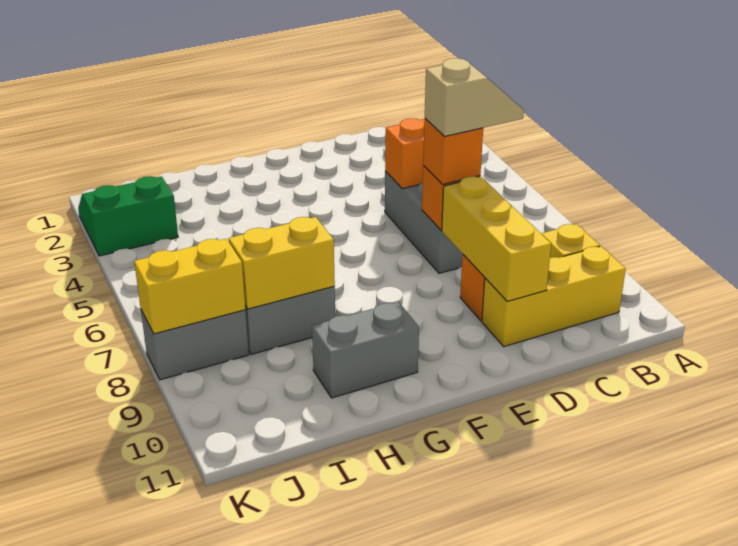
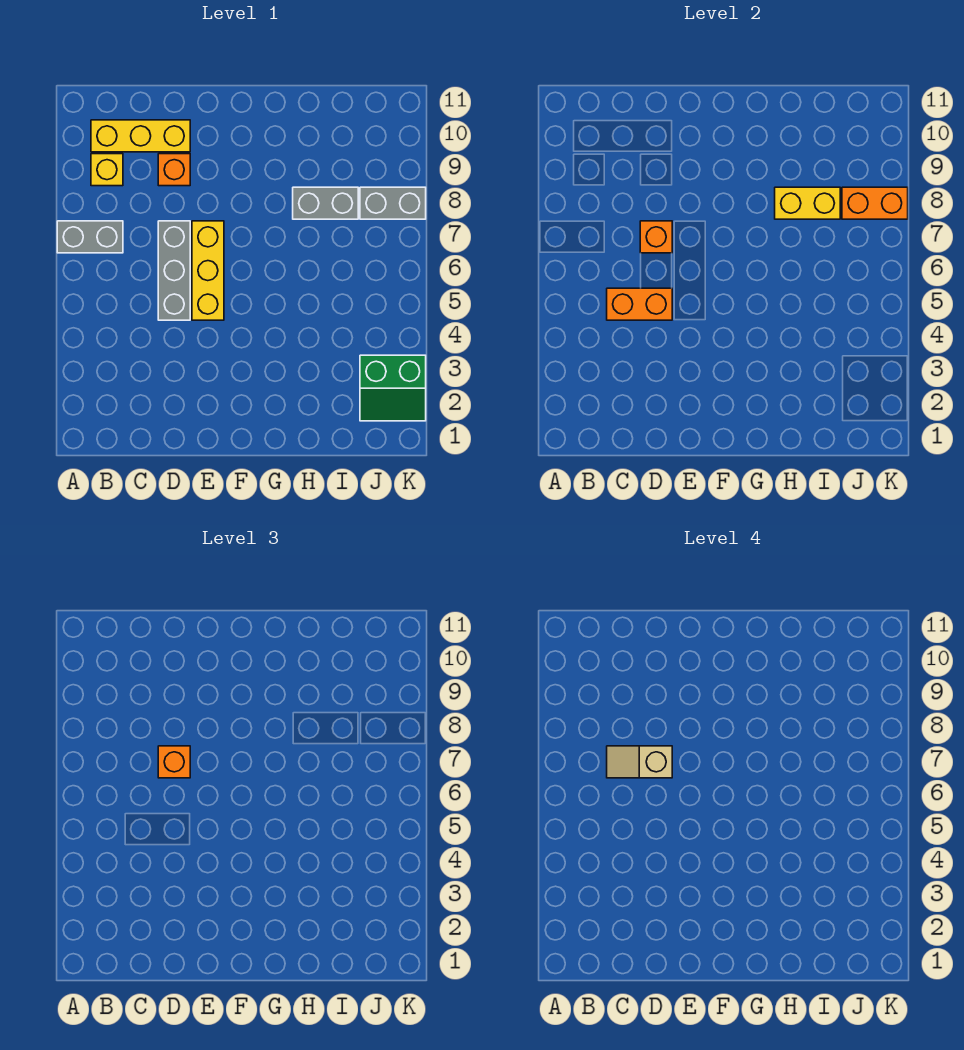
yellow brick D8:D10 level 2 -> yellow brick E5:E7 level 1
grey brick G10:H10 level 1 -> grey brick A7:B7 level 1
yellow brick J8:K8 level 2 -> orange brick J8:K8 level 2

